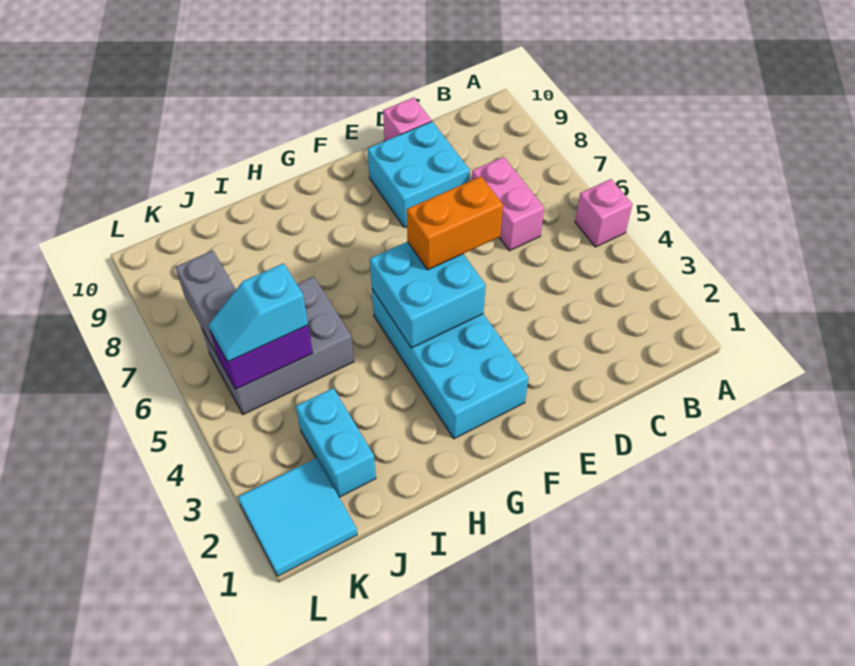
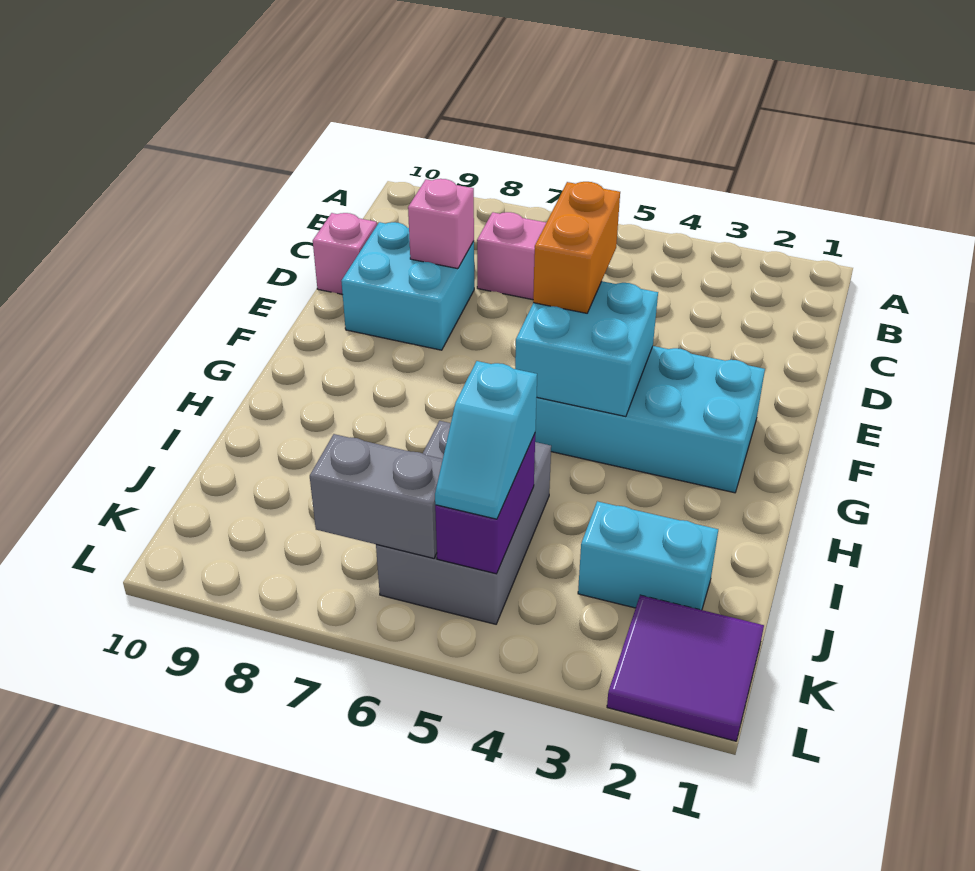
pink brick A5 level 1 -> pink brick D8 level 2
cyan tile K1:L2 level 1 -> purple tile K1:L2 level 1

